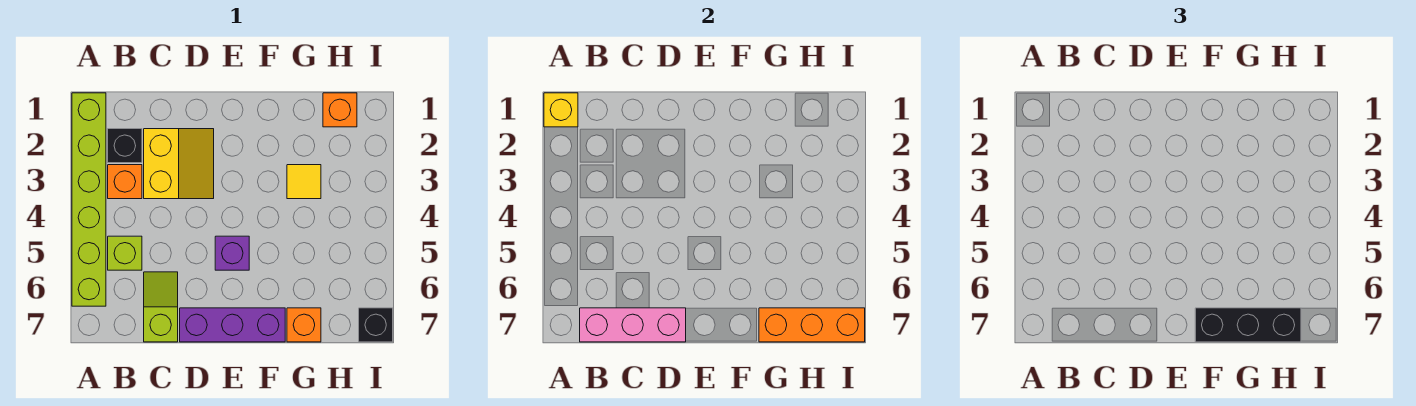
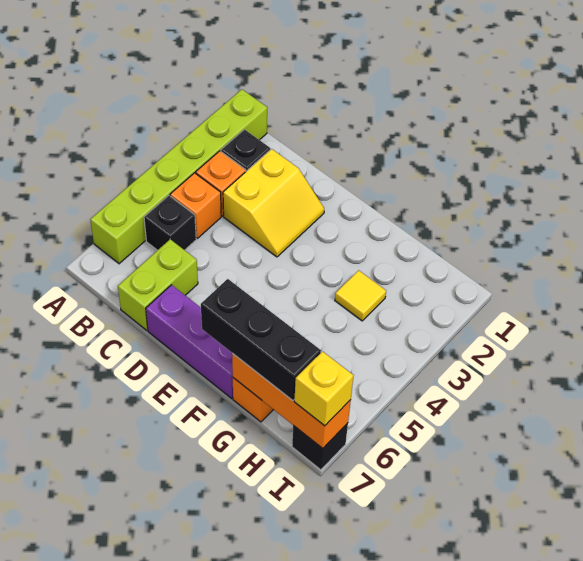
yellow brick A1 level 2 -> yellow brick I7 level 3
lime brick B5 level 1 -> black brick B5 level 1
pink brick B7:D7 level 2 -> none
lime slope C6:C7 level 1 top 7 -> lime brick C6:C7 level 1
purple brick E5 level 1 -> none
orange brick H1 level 1 -> orange brick B4 level 1

